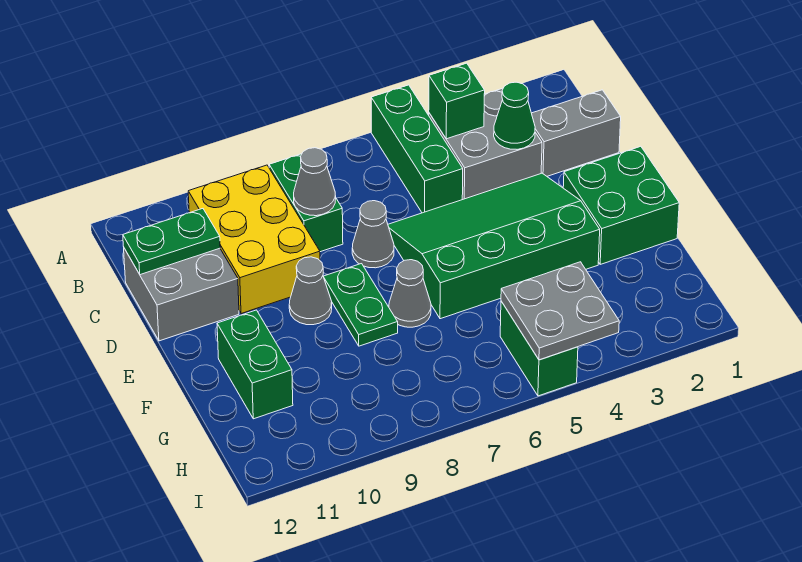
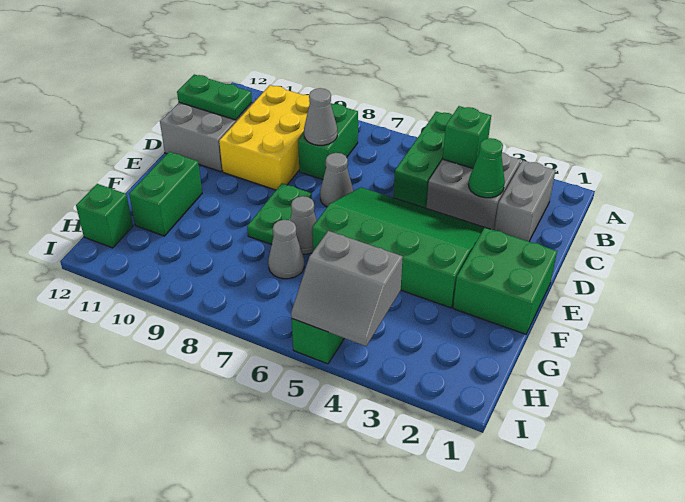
grey brick C1:C2 level 1 -> grey brick B2:C2 level 1
grey cone E9 level 1 -> grey cone G7 level 1
grey plate H4:I5 level 2 -> grey slope H4:I5 level 2 top H
none -> green brick H12 level 1

